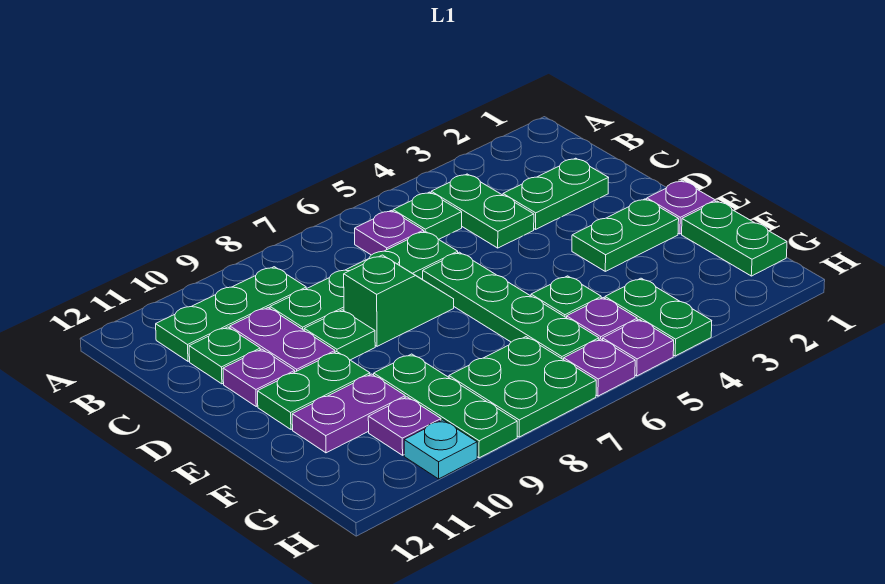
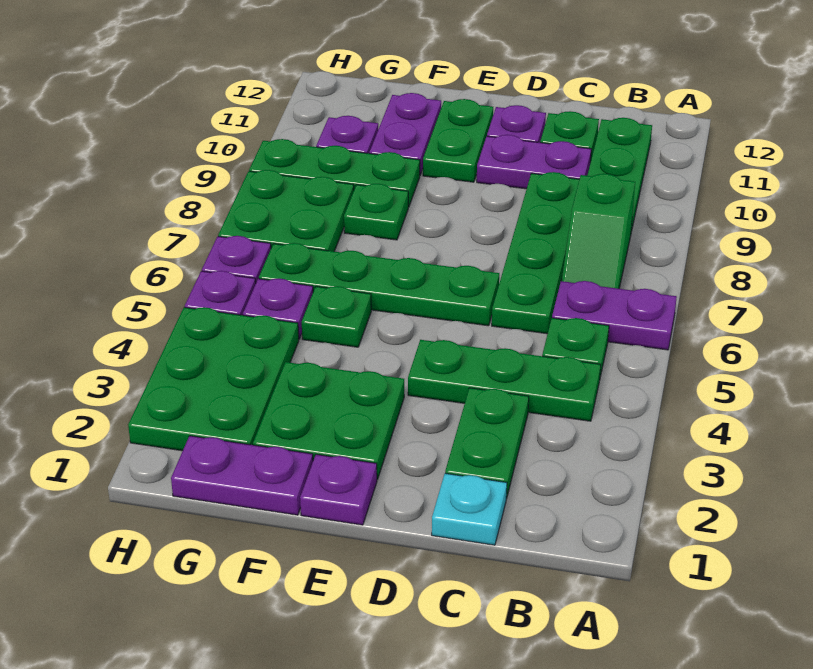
green plate B4:C4 level 1 -> green plate B4:D4 level 1
purple plate B6 level 1 -> purple plate A6:B6 level 1
green slope D7:D8 level 1 top 8 -> green slope B7:B8 level 1 top 8
green plate D9 level 1 -> green plate F8 level 1
green plate E2:E3 level 1 -> green plate E2:F3 level 1
green plate F1:G1 level 1 -> purple plate F1:G1 level 1
green plate G4:H4 level 1 -> green plate G2:H4 level 1
cyan plate H10 level 1 -> cyan plate C1 level 1

